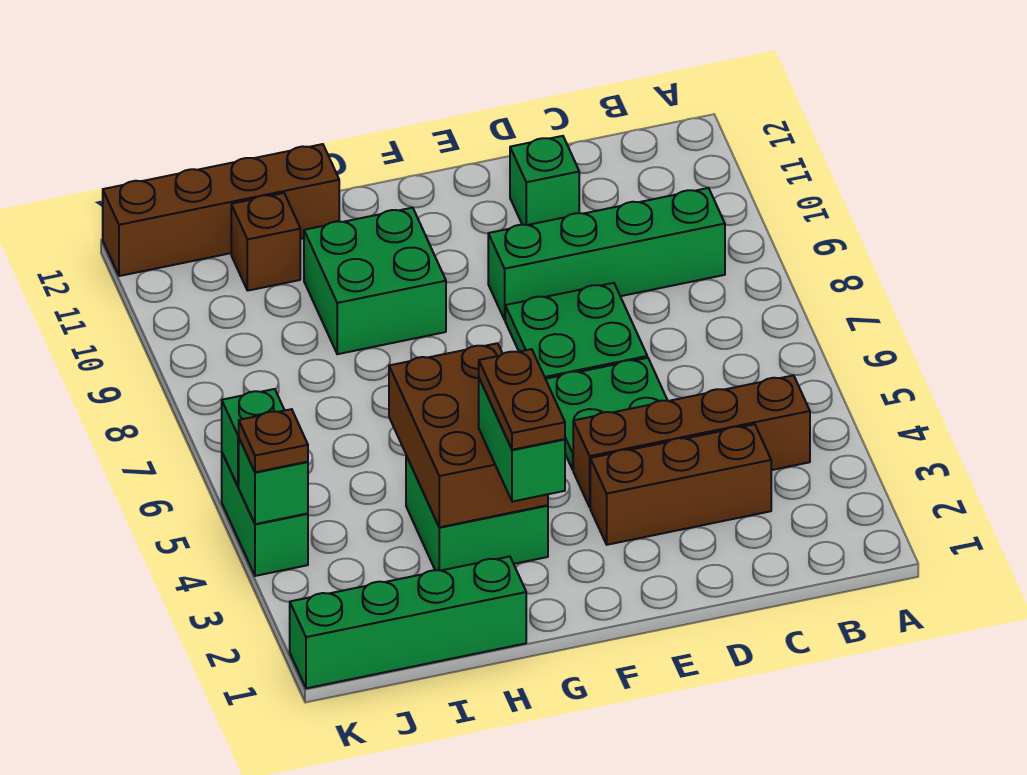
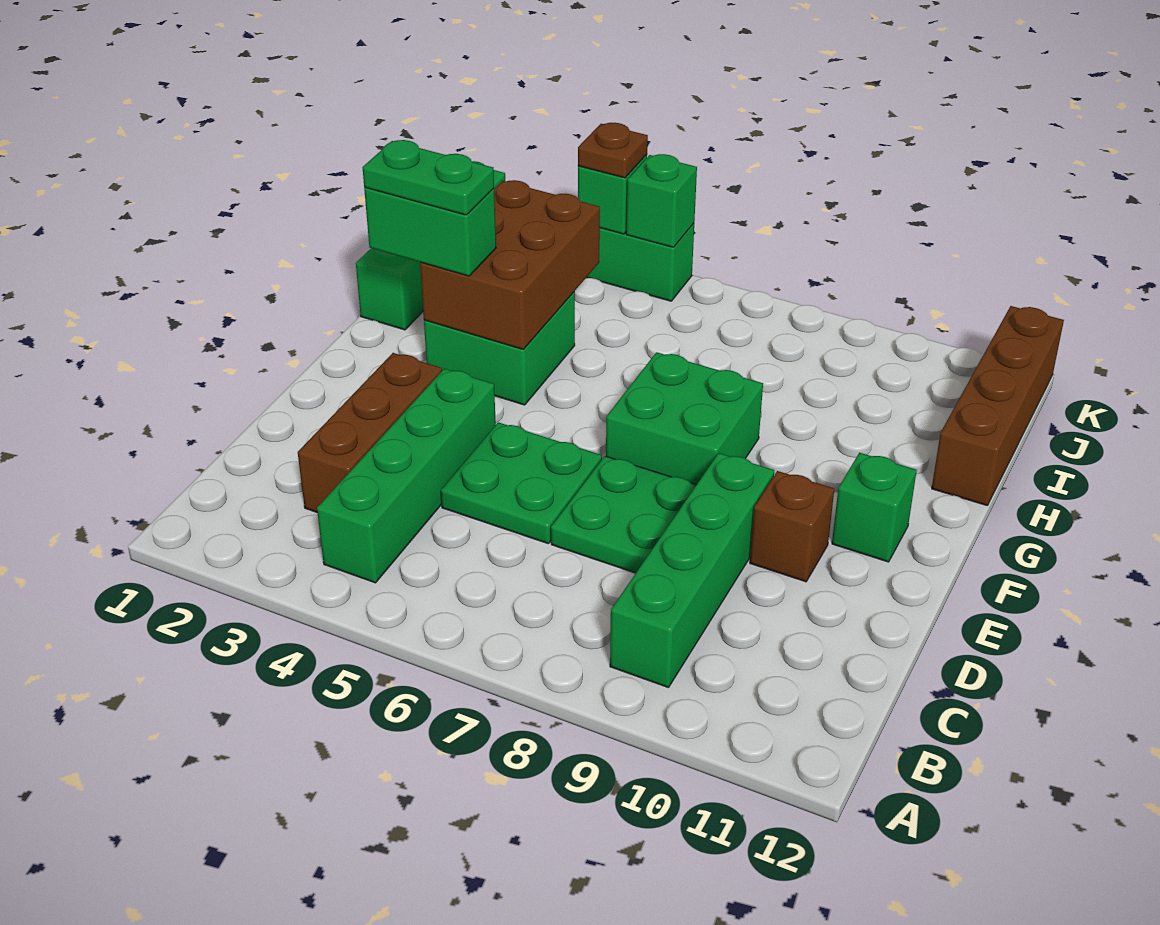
brown brick B4:E4 level 1 -> green brick B4:E4 level 1
green brick D11 level 1 -> green brick F11 level 1
brown plate G2:G3 level 4 -> green plate G2:G3 level 4
brown brick G3:H5 level 2 -> brown brick G3:I4 level 2
green brick G9:H10 level 1 -> green brick F7:G8 level 1
brown brick I11 level 1 -> brown brick E10 level 1

